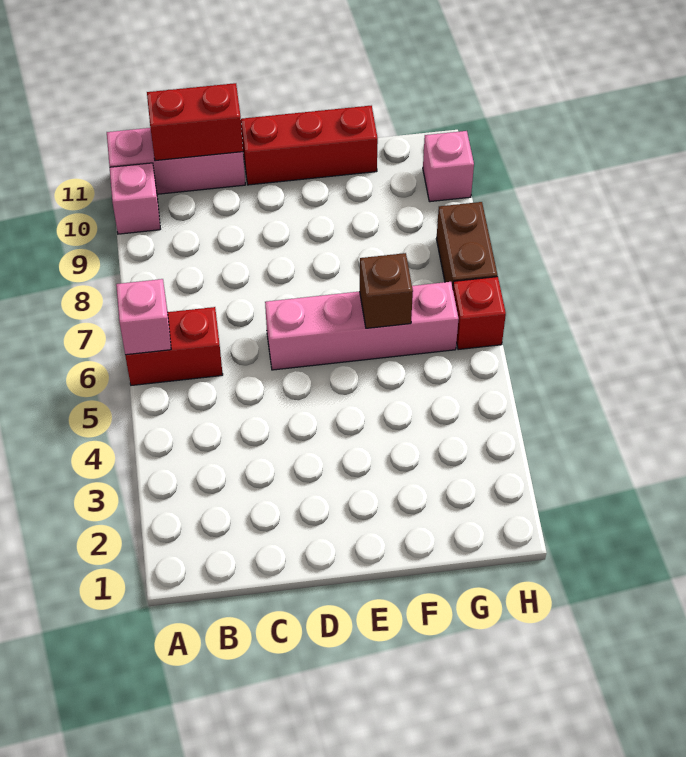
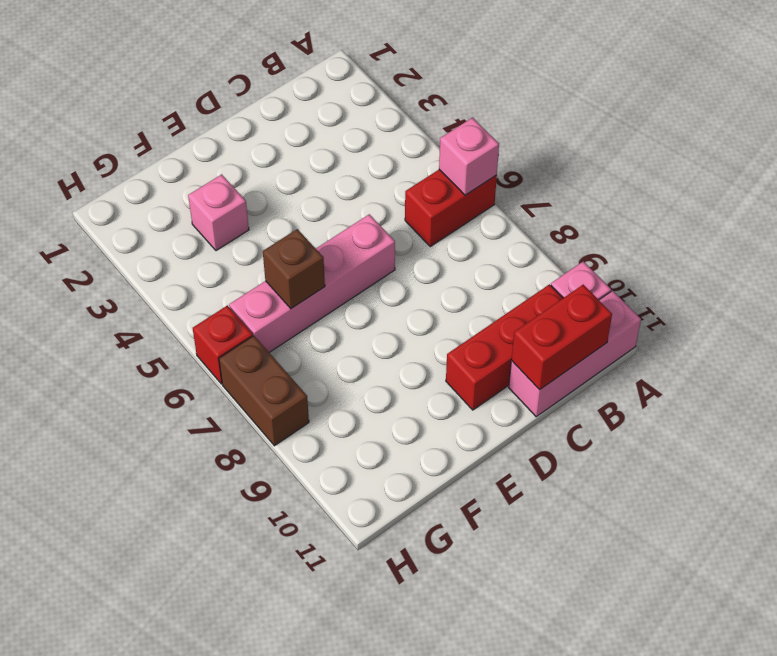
red brick D11:F11 level 1 -> red brick B10:D10 level 1
pink brick H10 level 1 -> pink brick F3 level 1

